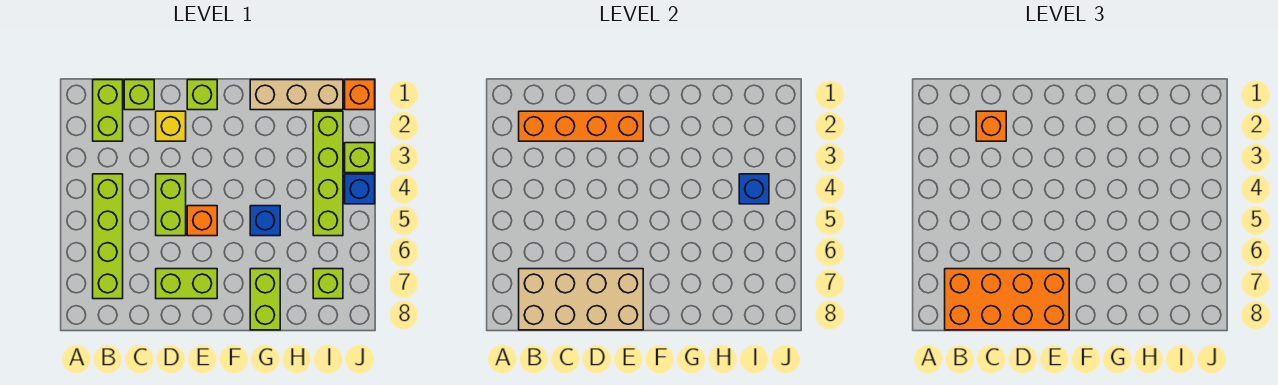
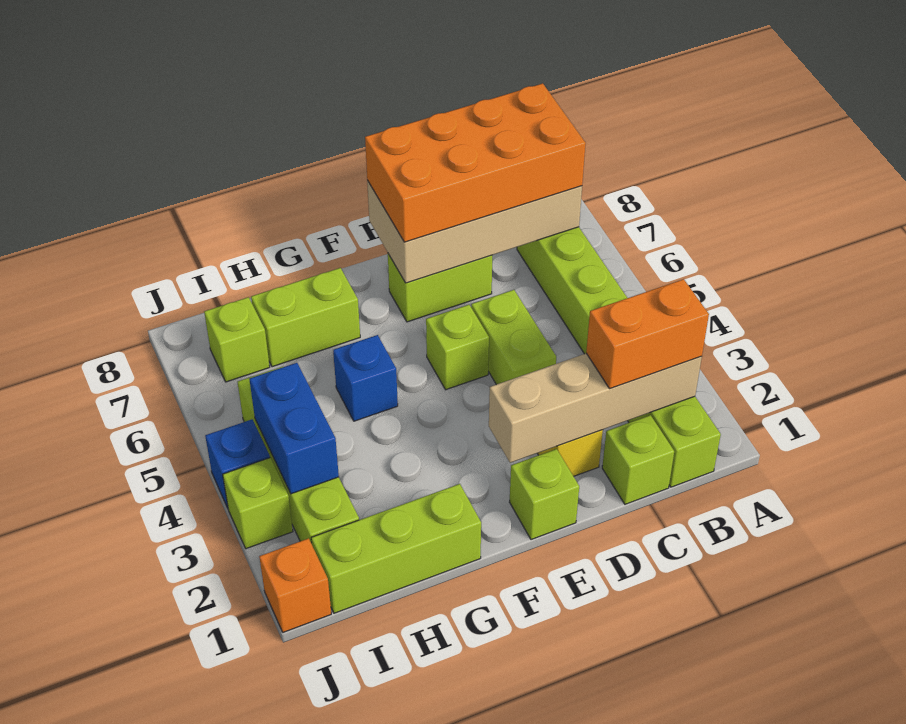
orange brick B2:E2 level 2 -> tan brick B2:E2 level 2
orange brick C2 level 3 -> orange brick B2:C2 level 3
orange brick E5 level 1 -> lime brick E5 level 1
tan brick G1:I1 level 1 -> lime brick G1:I1 level 1
lime brick G7:G8 level 1 -> lime brick G7:H7 level 1
blue brick I4 level 2 -> blue brick I3:I4 level 2

